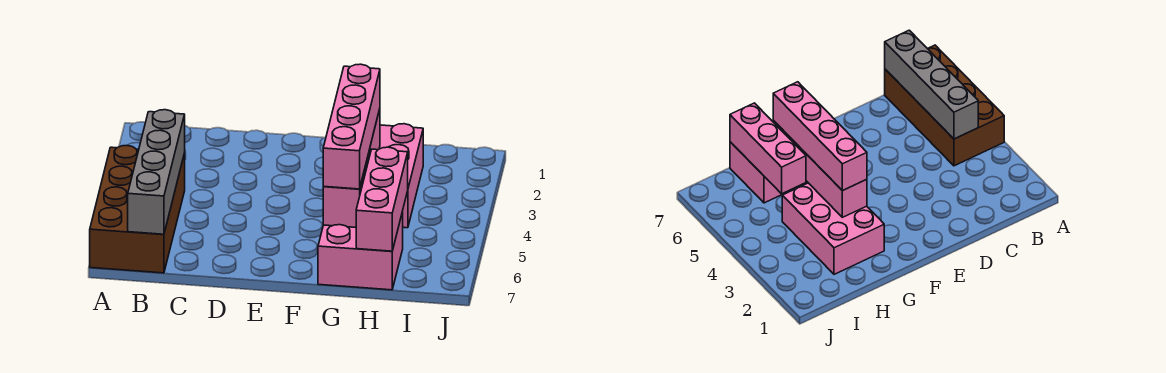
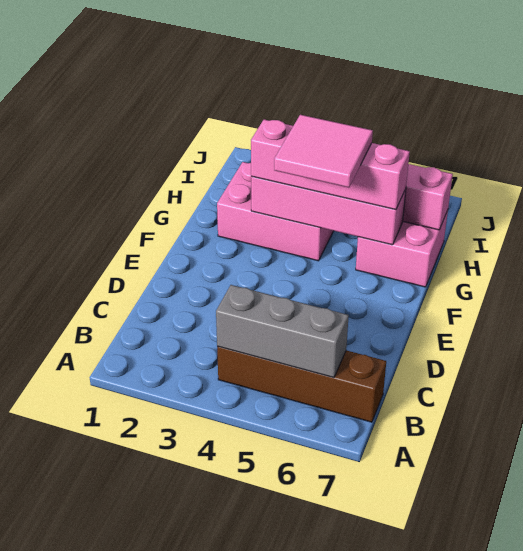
brown brick A4:B7 level 1 -> brown brick B4:B7 level 1
grey brick B4:B7 level 2 -> grey brick B4:B6 level 2
none -> pink tile F4:G5 level 4

